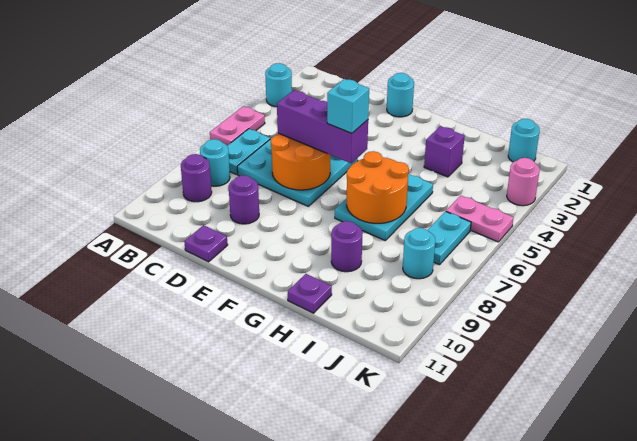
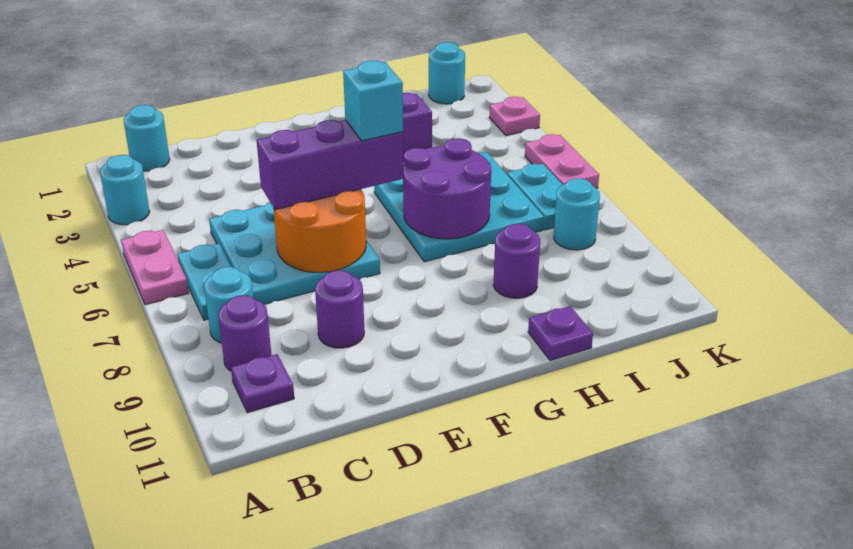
purple plate D11 level 1 -> purple plate B10 level 1
cyan round brick E1 level 1 -> cyan round brick B1 level 1
cyan plate G5:H7 level 1 -> cyan plate G5:I7 level 1
orange round brick G6:H7 level 2 -> purple round brick G6:H7 level 2
pink plate J5:K5 level 1 -> pink plate K5:K6 level 1
pink round brick K3 level 1 -> pink plate K3 level 1

